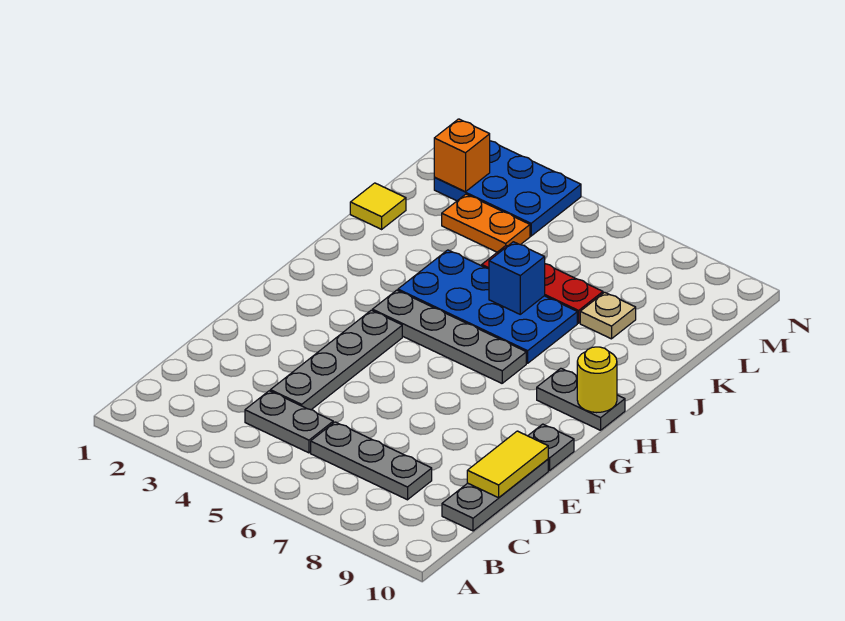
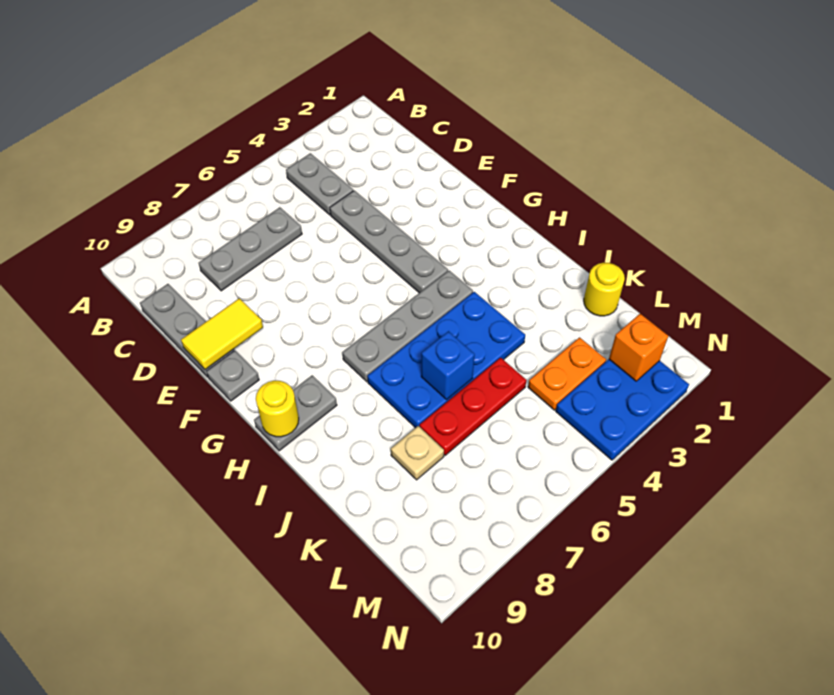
grey plate C4:C5 level 1 -> grey plate B4:C4 level 1
yellow tile D10:E10 level 2 -> yellow tile E9:E10 level 2
yellow tile K1 level 1 -> yellow round brick K1 level 1

